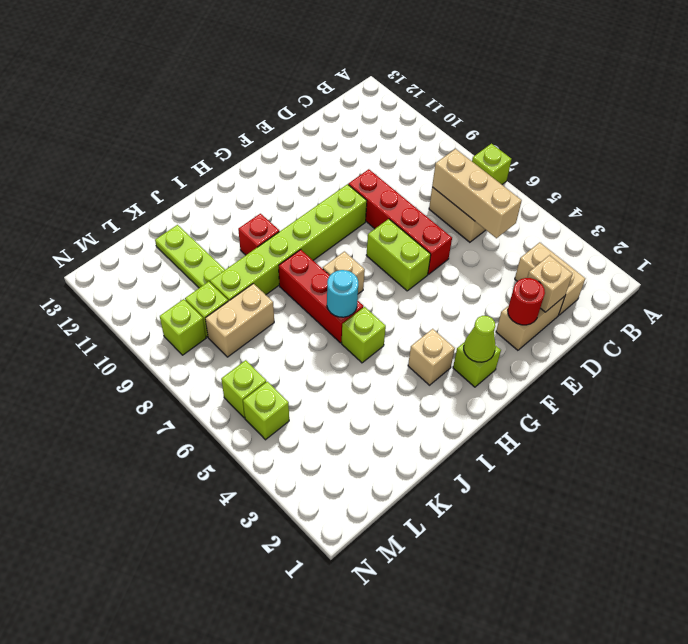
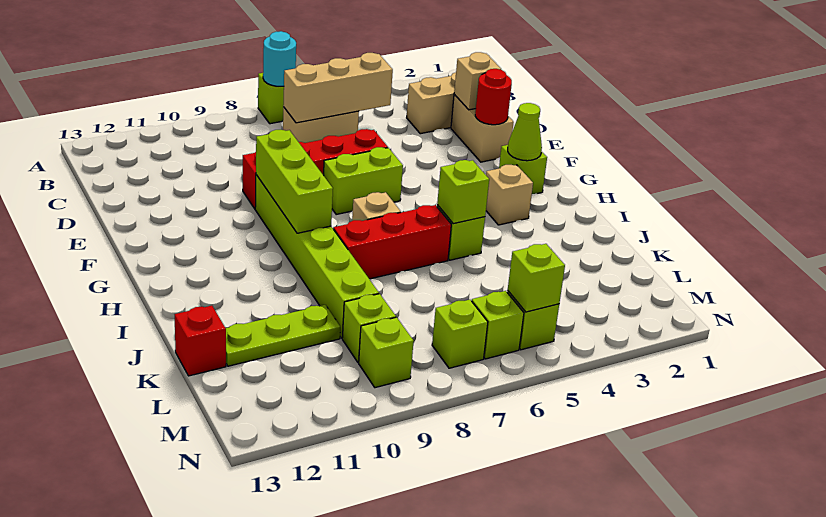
none -> lime brick F9:H9 level 2
none -> lime brick I5 level 2
cyan round brick I6 level 2 -> cyan round brick A7 level 2
red brick I10 level 1 -> red brick K13 level 1
tan brick K8:L8 level 1 -> none
none -> lime brick M5 level 2
none -> lime brick M7 level 1

